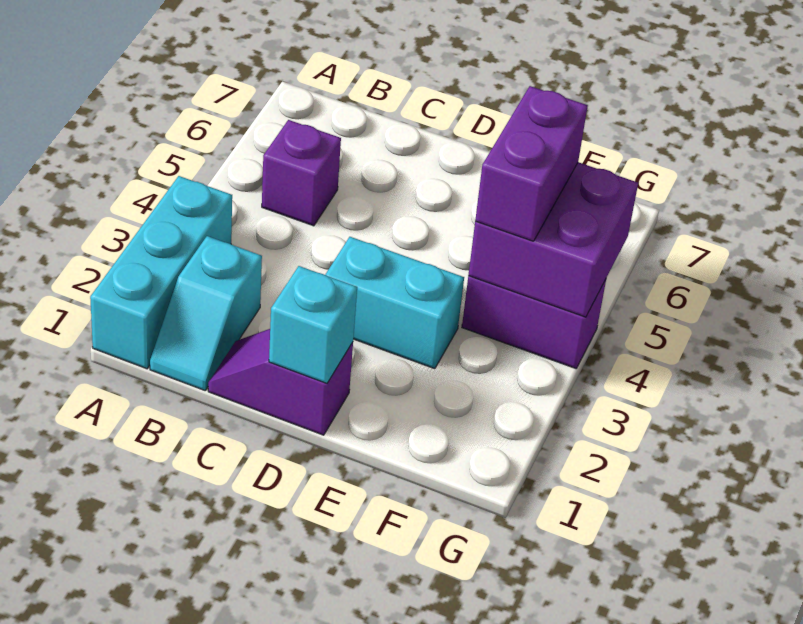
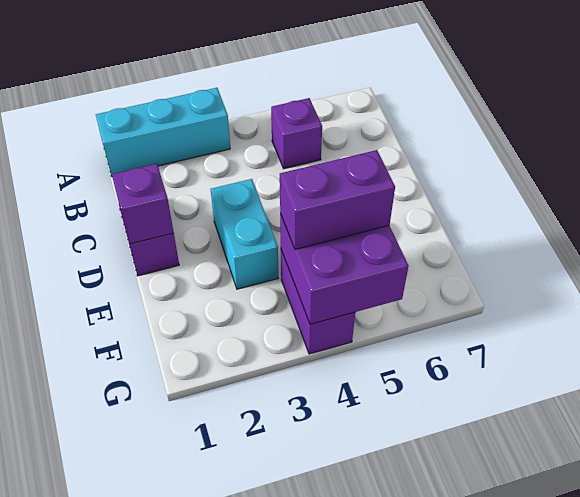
cyan slope B1:B2 level 1 top 2 -> none
cyan brick D1 level 2 -> purple brick D1 level 2

